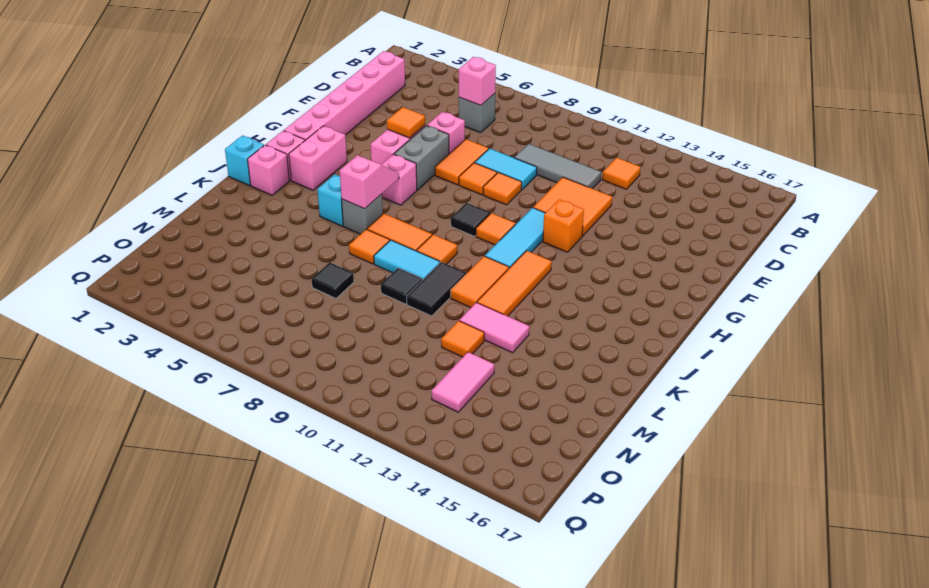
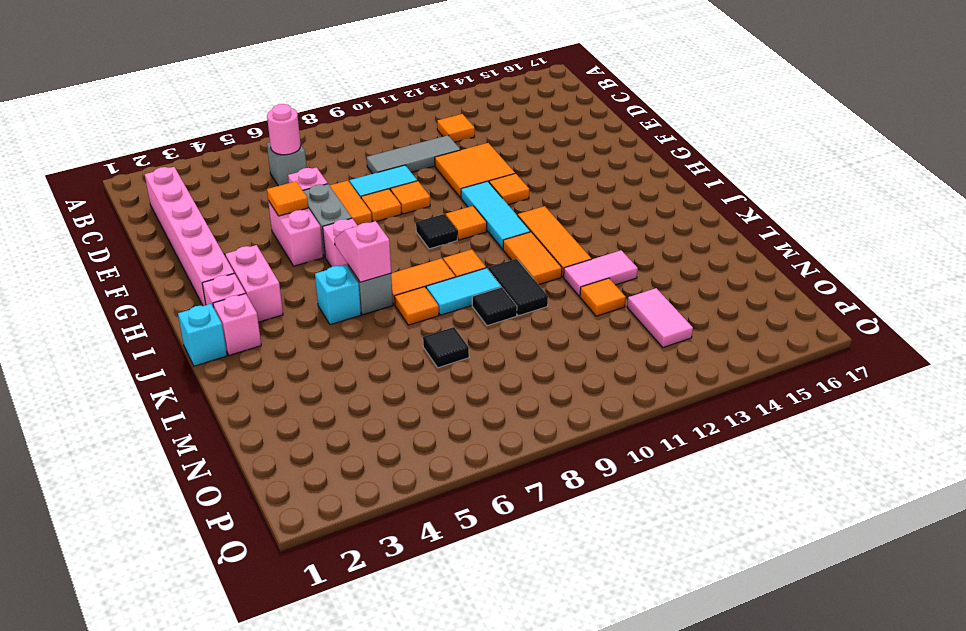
pink brick C6 level 2 -> pink round brick C6 level 2
orange brick G12 level 1 -> orange tile G12 level 1

